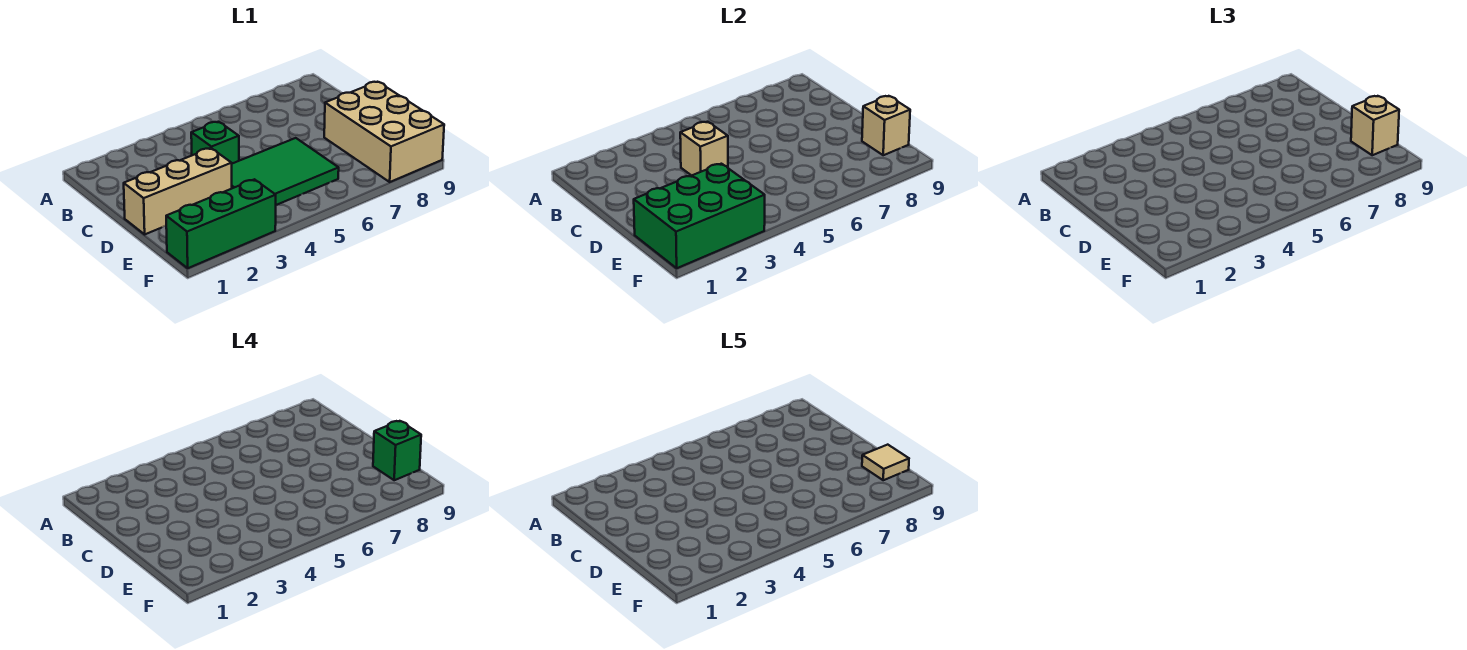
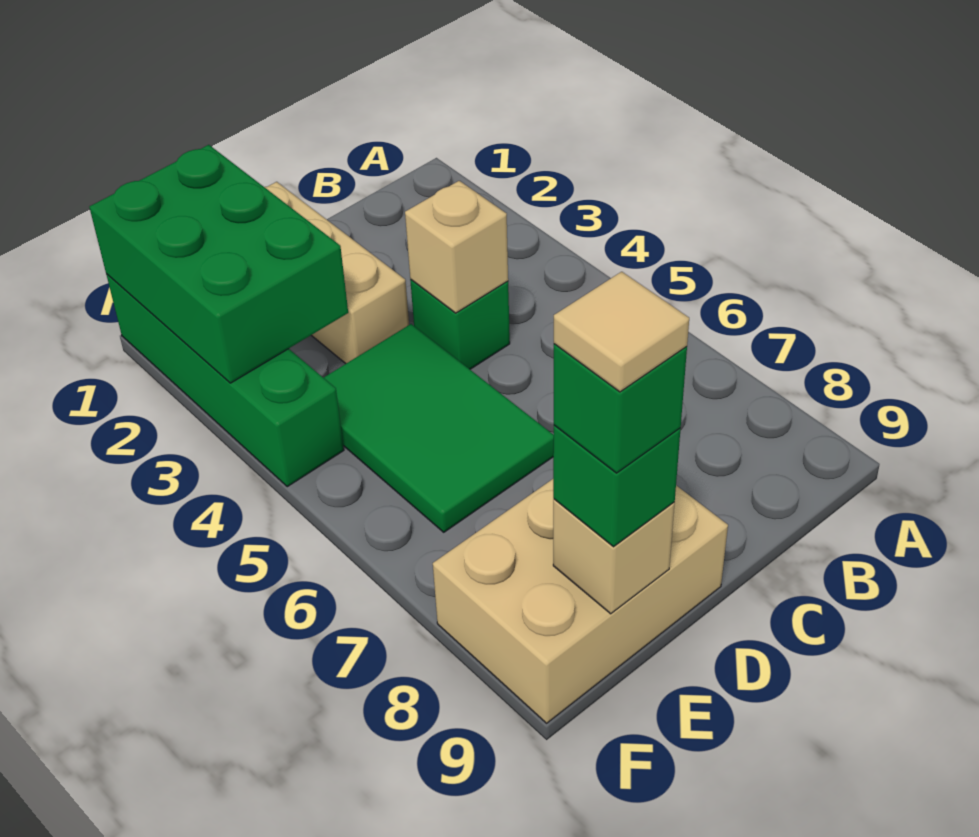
tan brick E9 level 3 -> green brick E9 level 3
green brick F1:F3 level 1 -> green brick F1:F4 level 1

